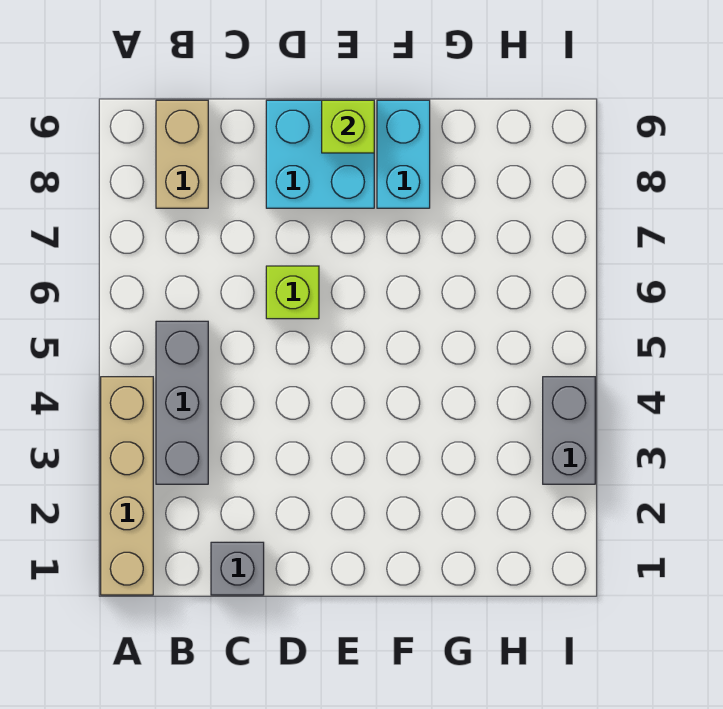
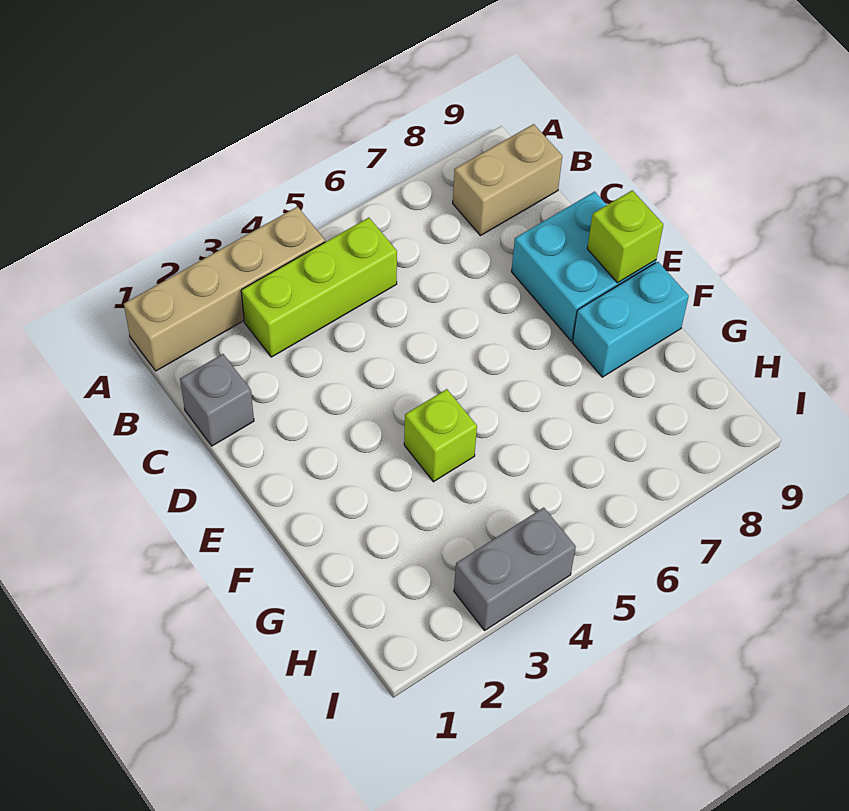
grey brick B3:B5 level 1 -> lime brick B3:B5 level 1
lime brick D6 level 1 -> lime brick F4 level 1

